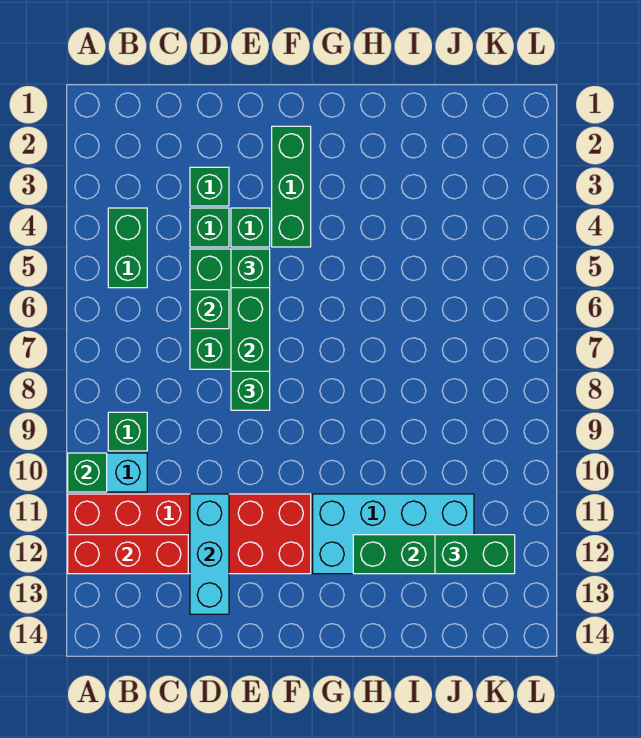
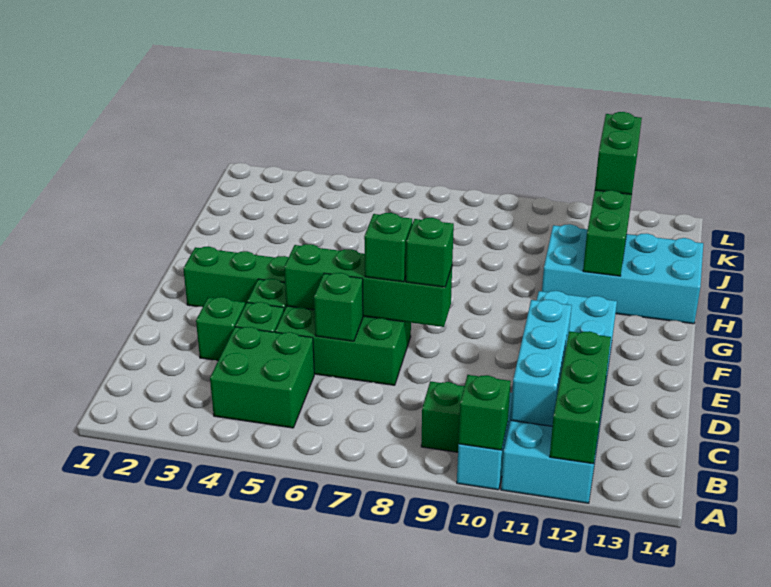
red brick A11:F12 level 1 -> cyan brick A11:F12 level 1
red brick A12:C12 level 2 -> green brick A12:C12 level 2
green brick B4:B5 level 1 -> green brick B4:C5 level 1
cyan brick D11:D13 level 2 -> cyan brick B11:D11 level 2
green brick E5 level 3 -> green brick E7 level 3
cyan brick G11:J12 level 1 -> cyan brick H11:I14 level 1

